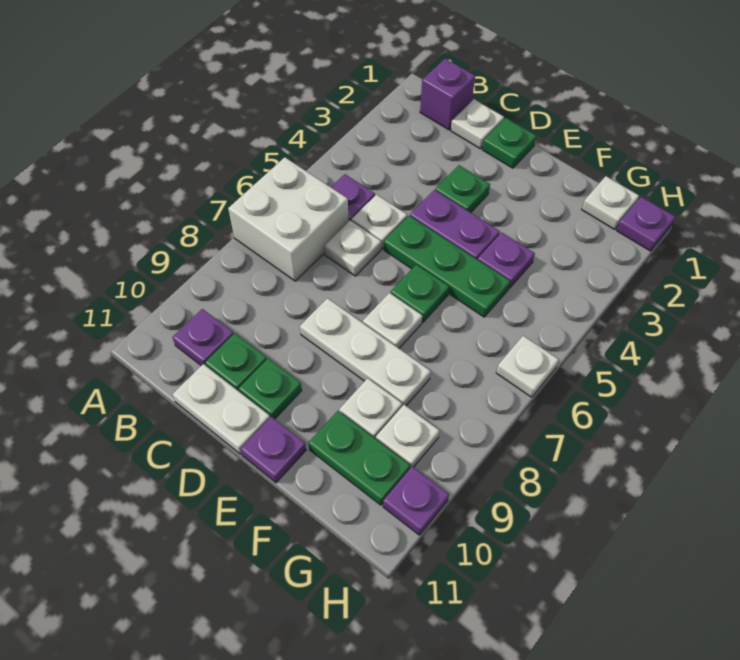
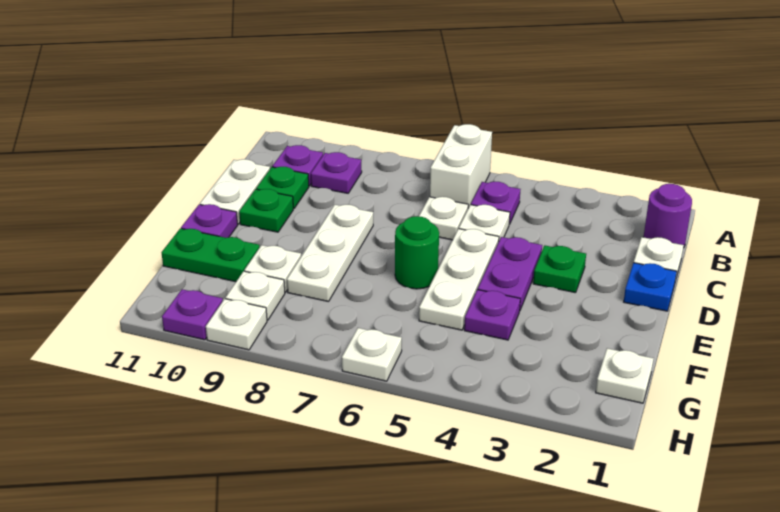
white brick A6:B7 level 1 -> white brick A6:B6 level 1
purple brick B1 level 1 -> purple round brick B1 level 1
green plate D1 level 1 -> blue plate D1 level 1
green plate D5:F5 level 1 -> white plate D5:F5 level 1
green plate E6 level 1 -> green round brick E6 level 1
white plate E7 level 1 -> white plate H9 level 1
green plate F10:G10 level 1 -> green plate F10:F11 level 1
purple plate H1 level 1 -> purple plate B9 level 1

